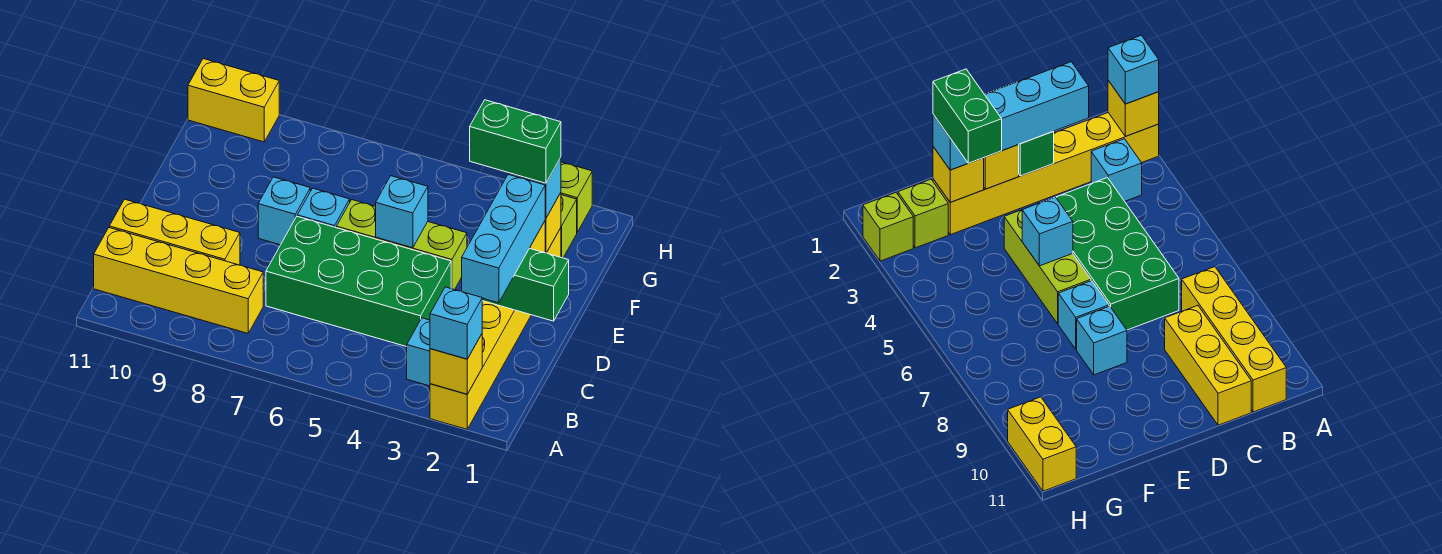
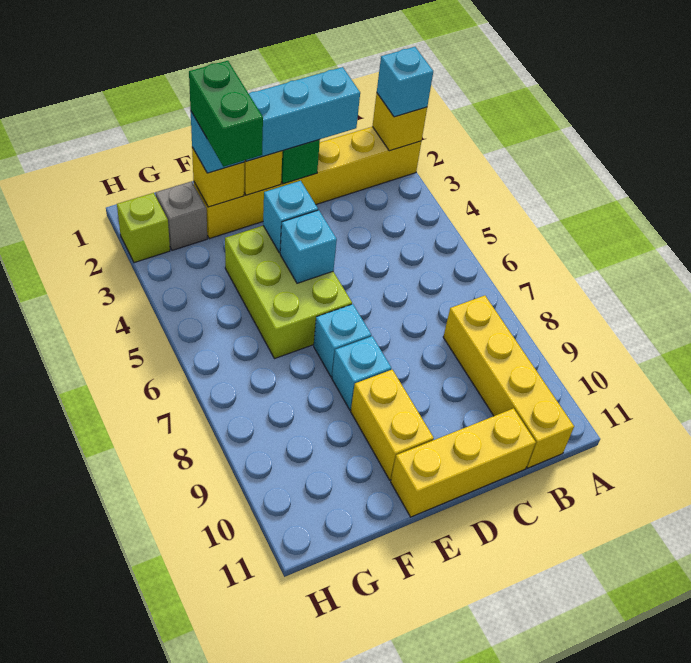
cyan brick B3 level 1 -> cyan brick E4 level 2
green brick C4:D7 level 1 -> none
yellow brick C9:C11 level 1 -> yellow brick C11:E11 level 1
lime brick E4:E6 level 1 -> lime brick E4:F6 level 1
lime brick G2 level 1 -> grey brick G2 level 1
yellow brick H10:H11 level 1 -> yellow brick E9:E10 level 1

